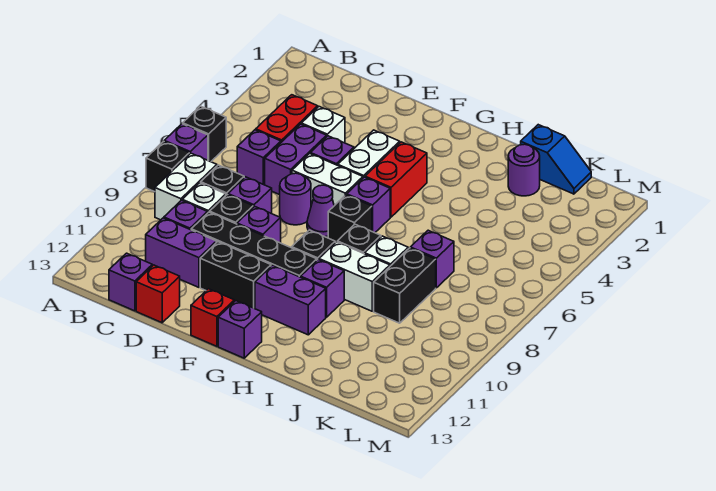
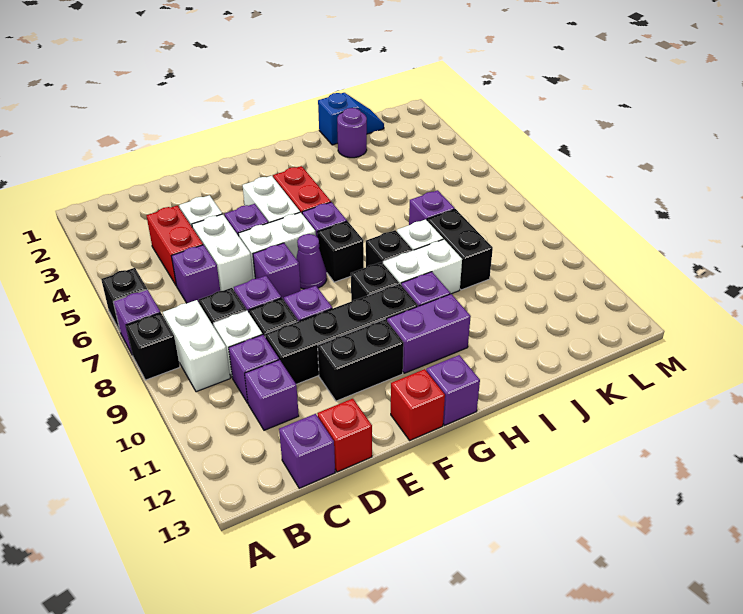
purple brick C11:D11 level 1 -> purple brick C11 level 1
purple brick D5:D6 level 1 -> white brick D5:D6 level 1
purple round brick E7 level 1 -> purple brick E7 level 1

